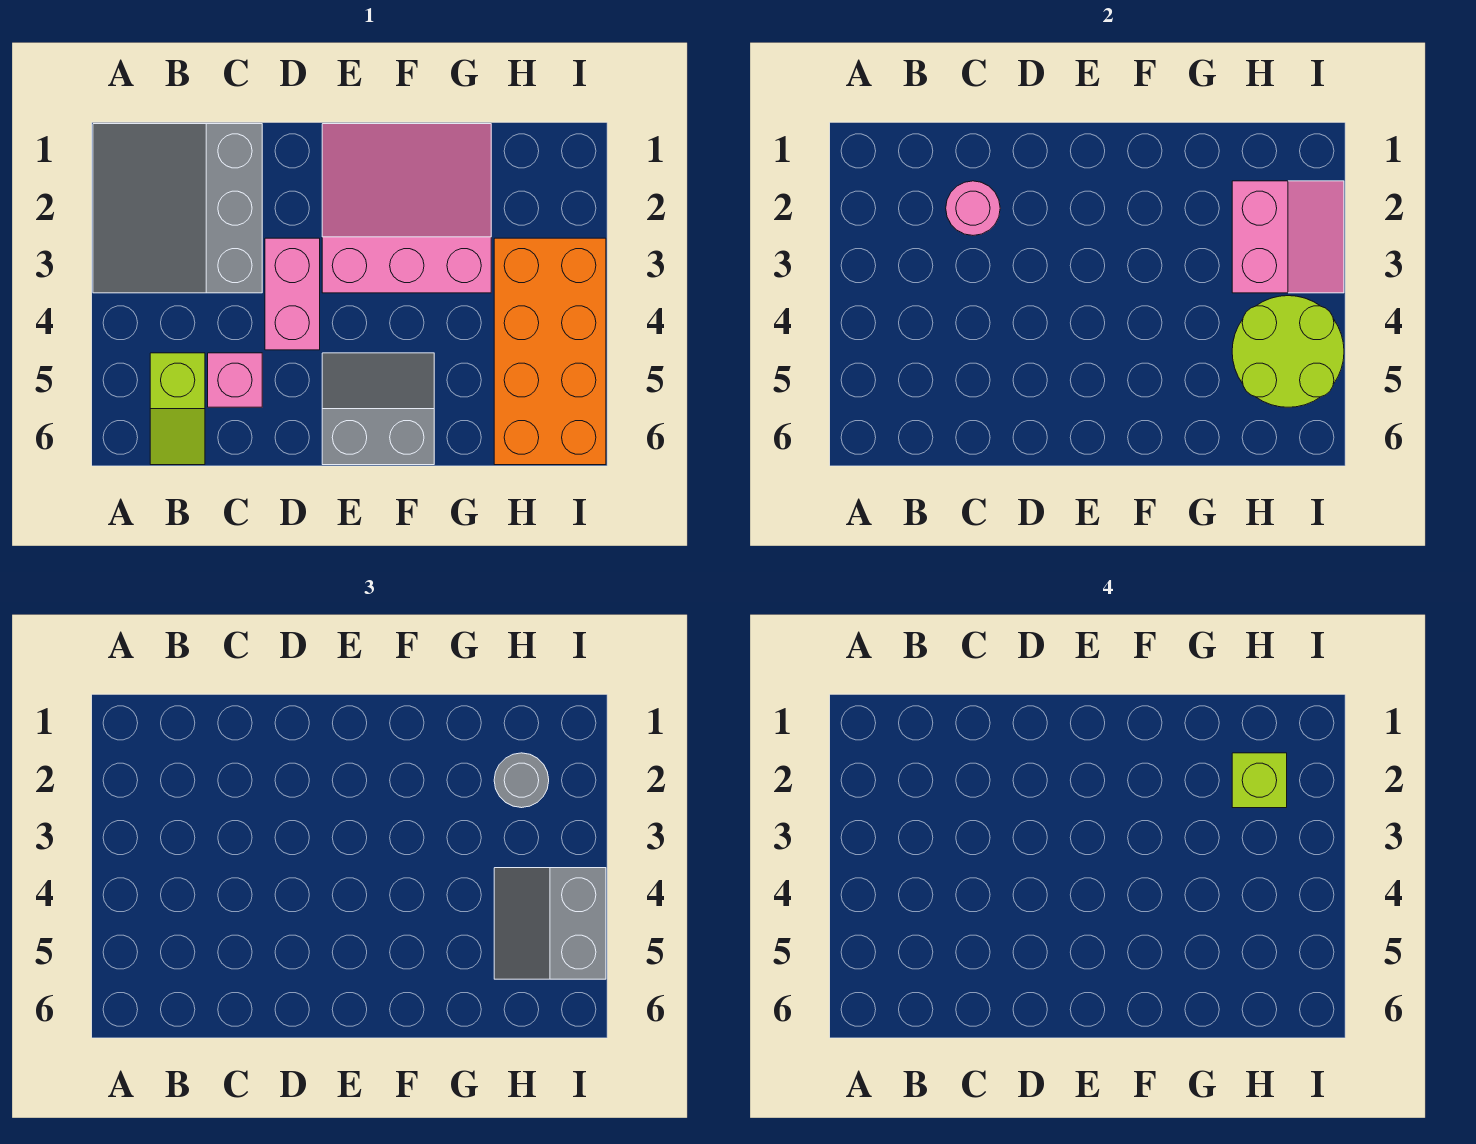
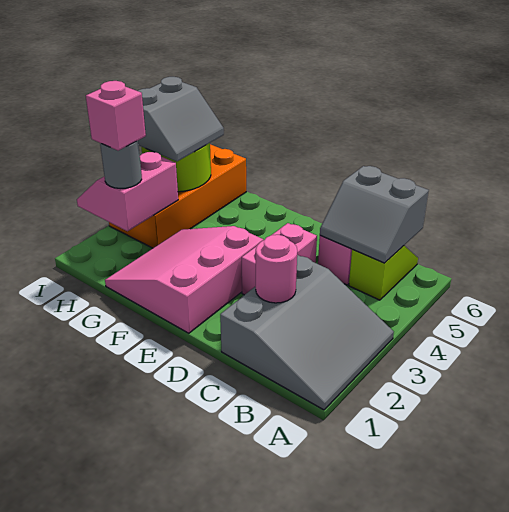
pink slope E1:G3 level 1 top 3 -> pink slope E1:G3 level 1 top E
grey slope E5:F6 level 1 top 6 -> grey slope B5:C6 level 2 top 6
lime brick H2 level 4 -> pink brick H2 level 4

